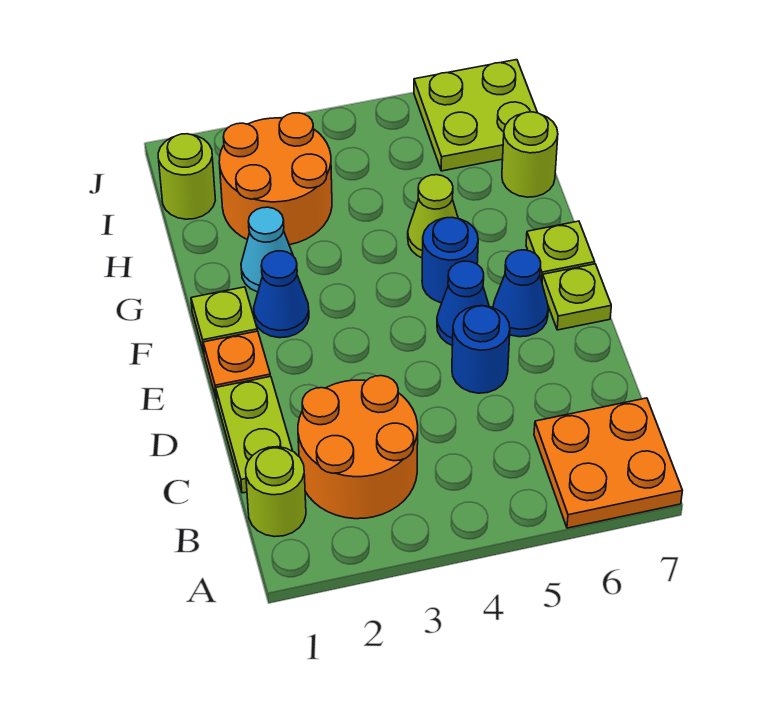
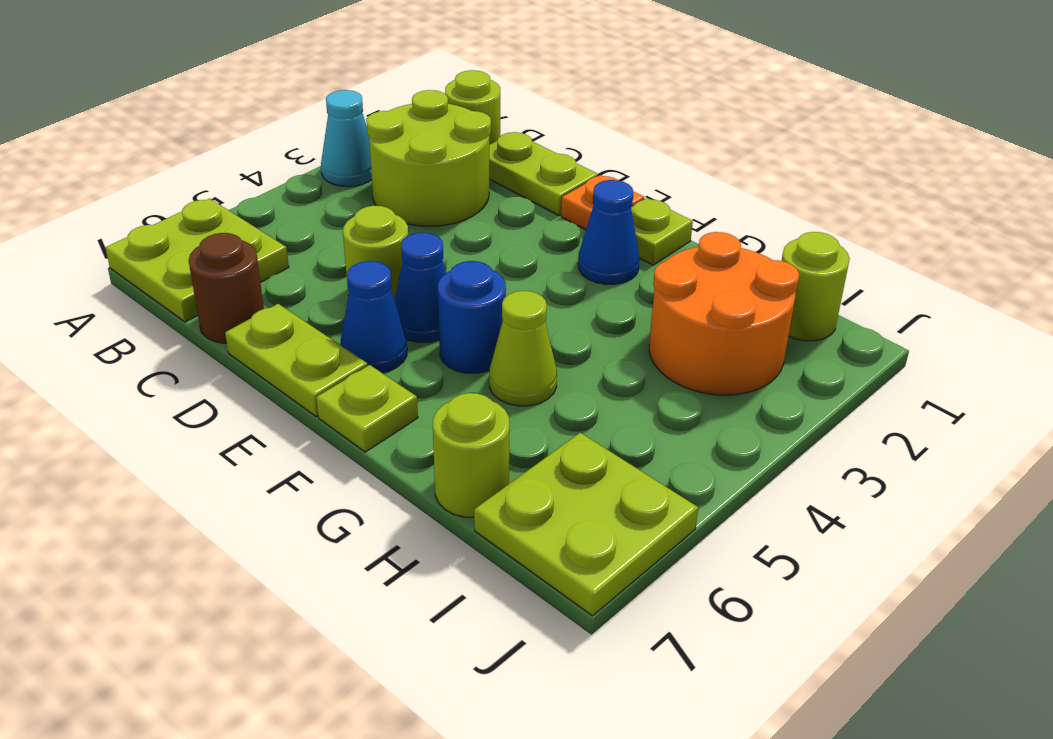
orange plate A6:B7 level 1 -> lime plate A6:B7 level 1
orange round brick B2:C3 level 1 -> lime round brick B2:C3 level 1
none -> brown round brick C7 level 1
blue round brick D5 level 1 -> lime round brick D5 level 1
lime plate E7 level 1 -> lime plate D7:E7 level 1
cyan cone G2 level 1 -> cyan cone A3 level 1

